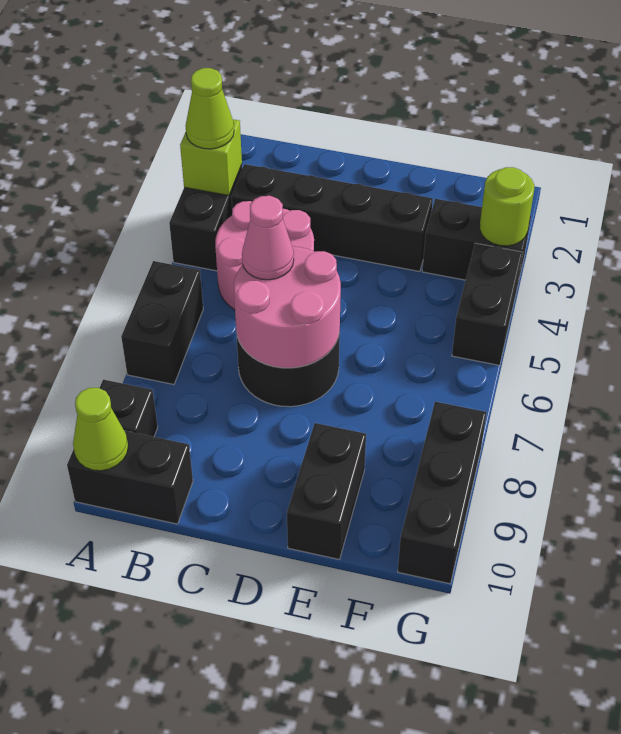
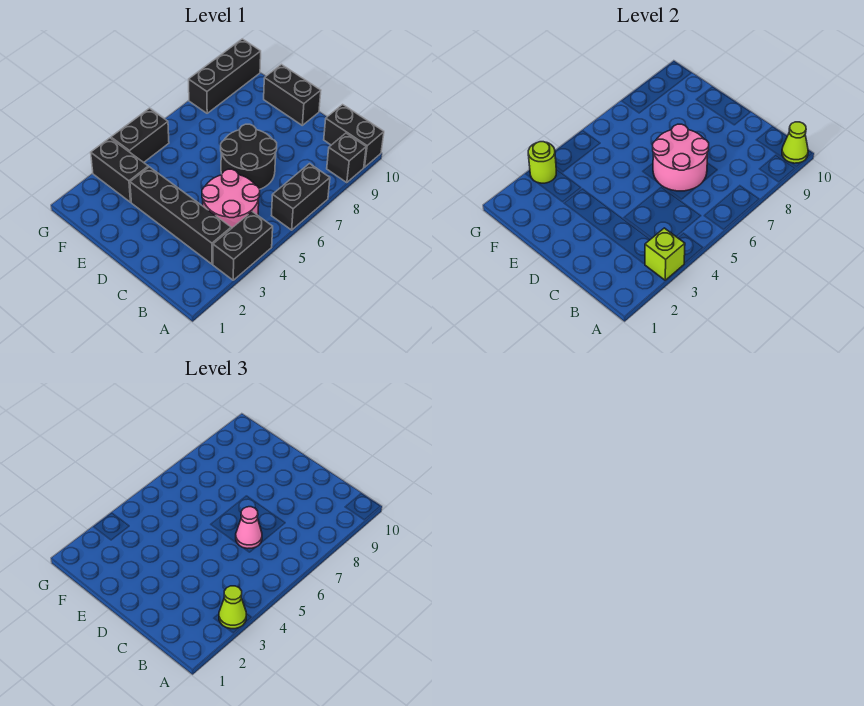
black brick E9:E10 level 1 -> black brick D10:E10 level 1

